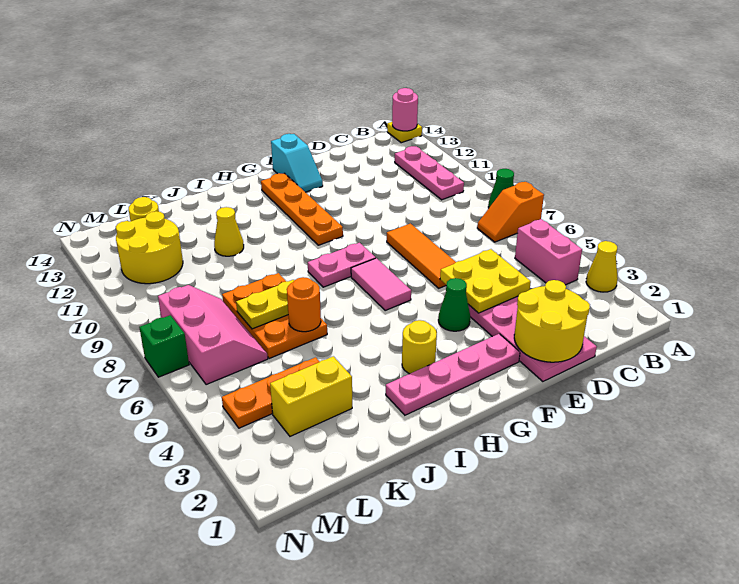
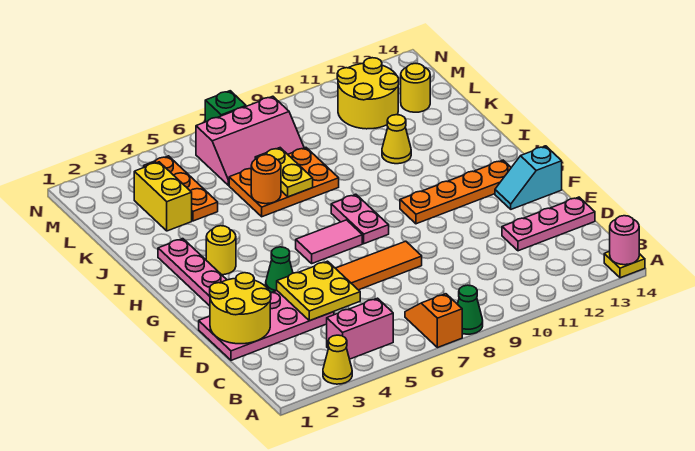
pink plate B10:B12 level 1 -> pink plate D12:D14 level 1

